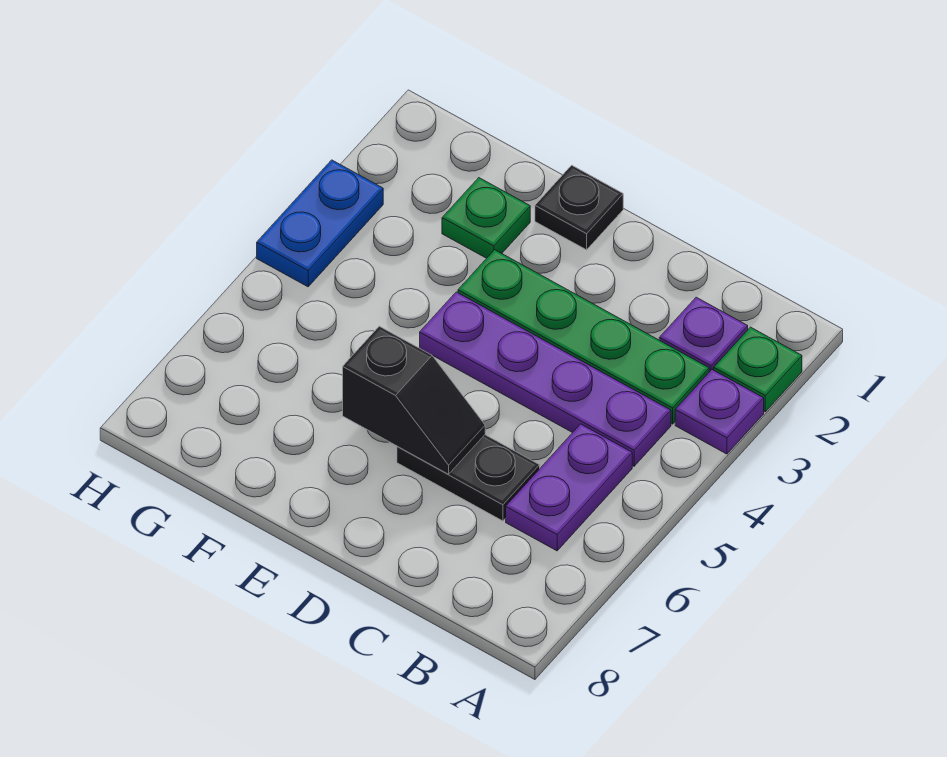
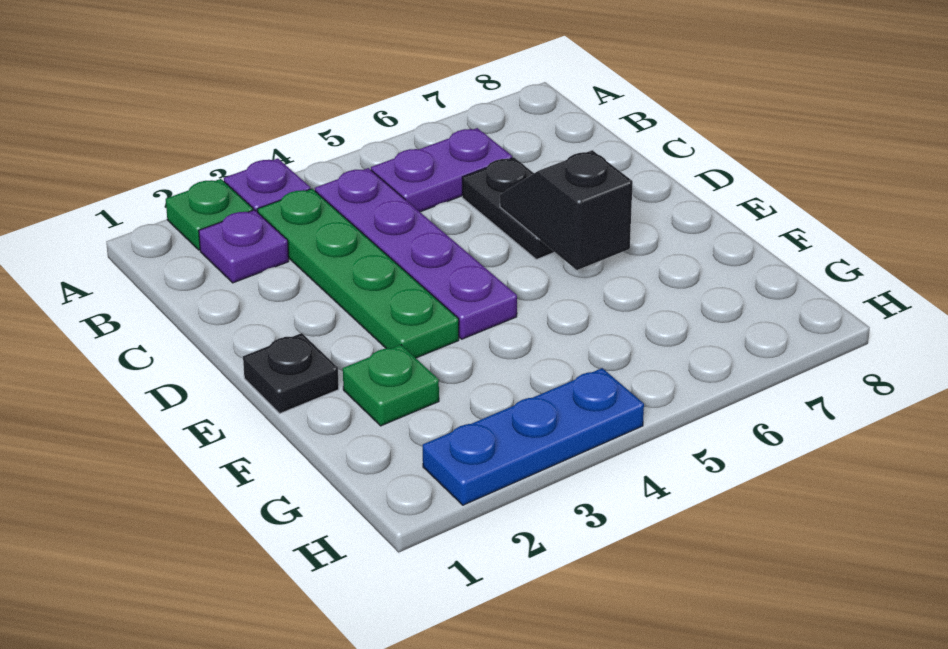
blue plate H3:H4 level 1 -> blue plate H2:H4 level 1

